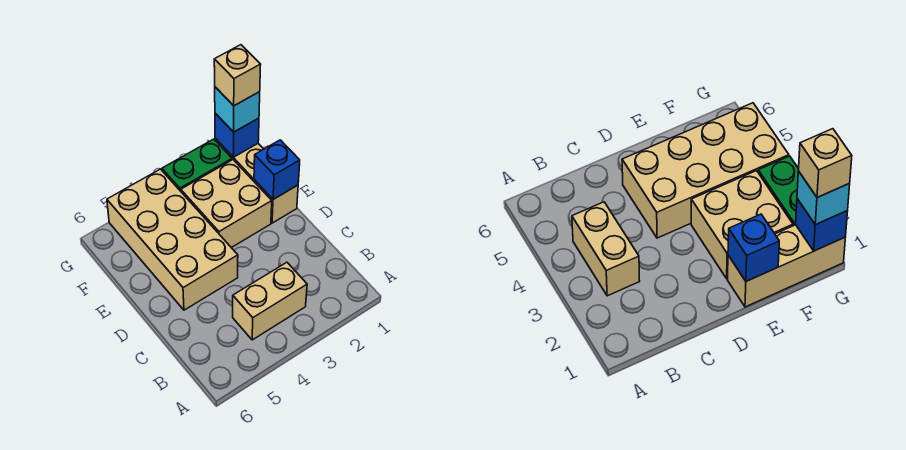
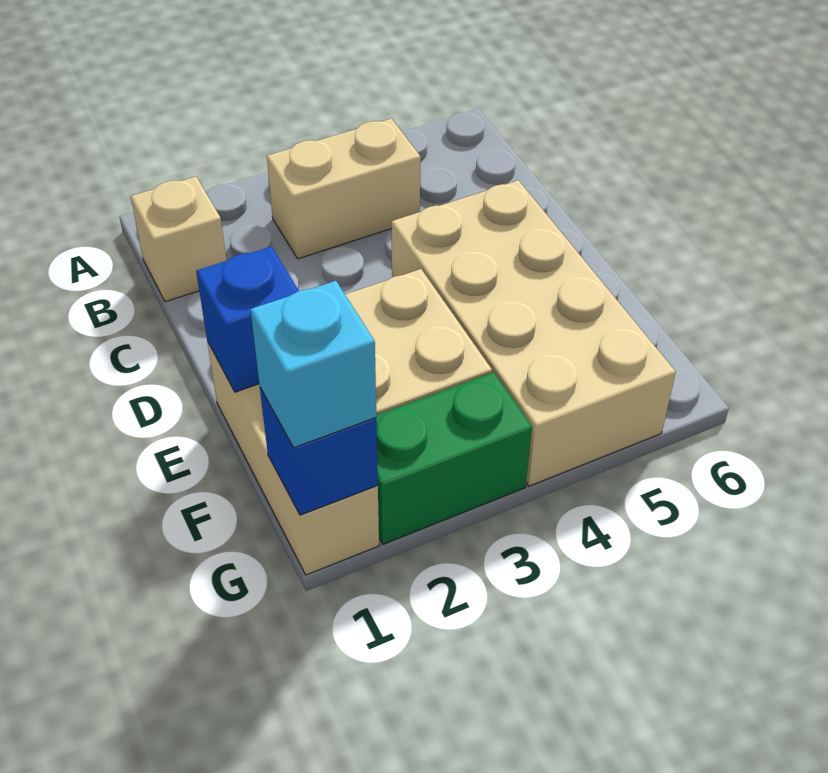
tan brick G1 level 4 -> tan brick B1 level 1

